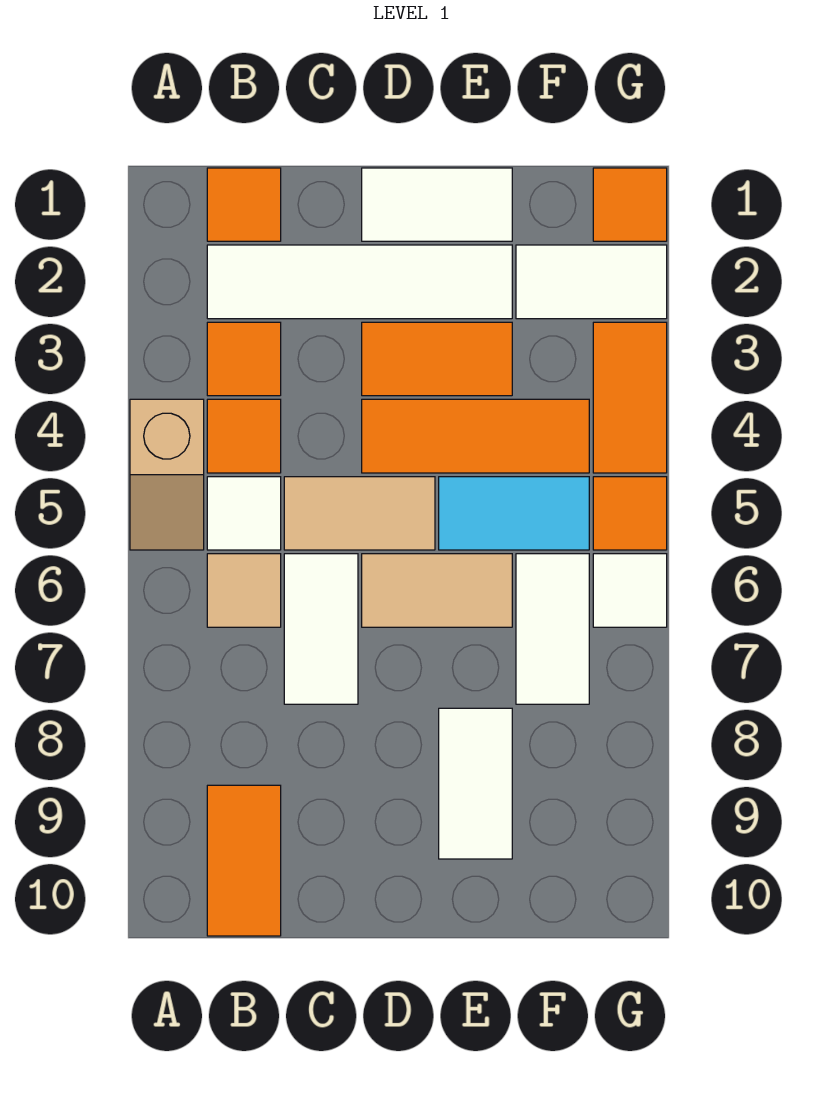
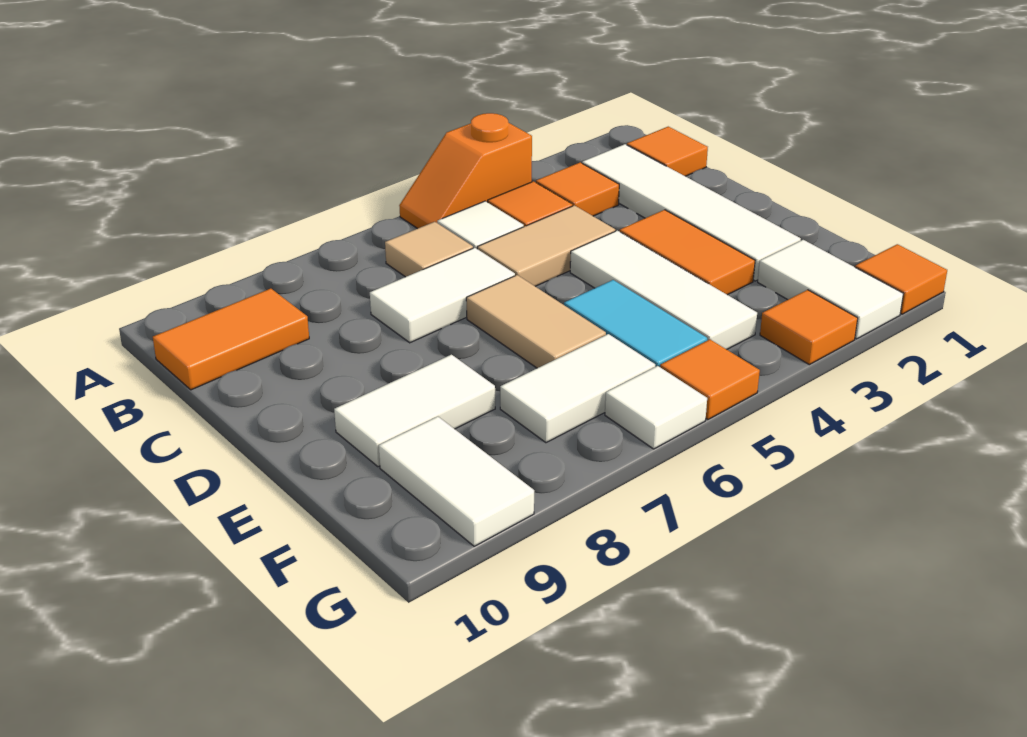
tan slope A4:A5 level 1 top 4 -> orange slope A4:A5 level 1 top 4
tan tile C5:D5 level 1 -> tan tile C4:C5 level 1
white tile D1:E1 level 1 -> white tile F9:G9 level 1
orange tile D4:F4 level 1 -> white tile D4:F4 level 1
orange tile G3:G4 level 1 -> orange tile G3 level 1

